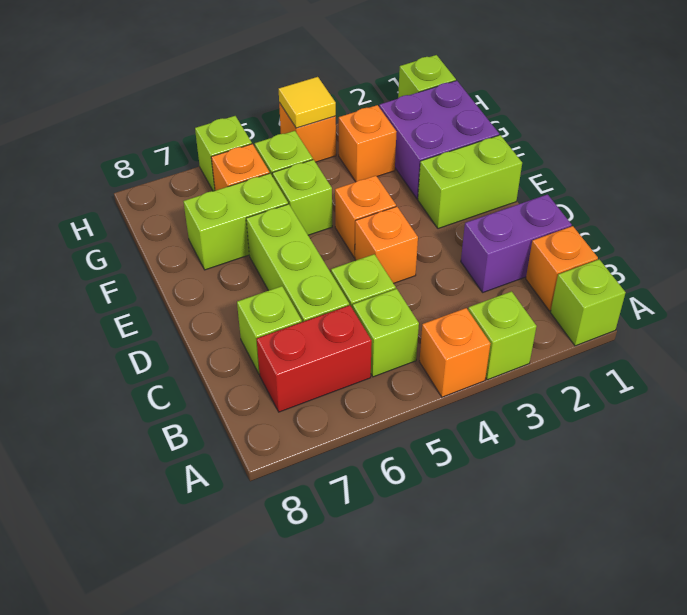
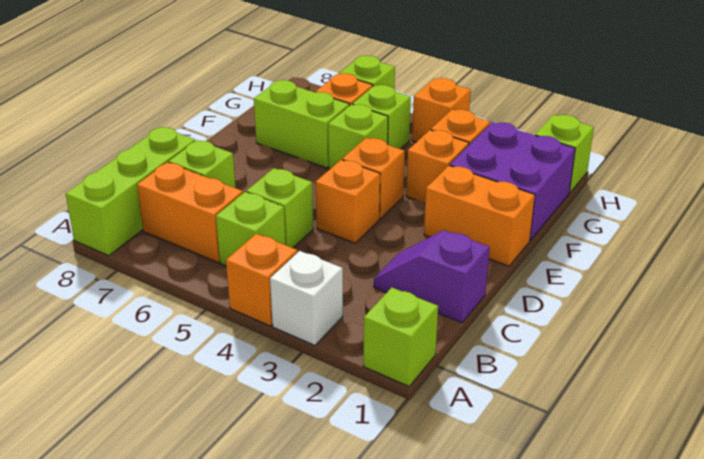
lime brick A3 level 1 -> white brick A3 level 1
orange brick B1 level 1 -> orange brick F3 level 1
red brick B6:B7 level 1 -> orange brick B6:B7 level 1
purple brick C1:C2 level 1 -> purple slope C1:C2 level 1 top 1
lime brick C6:E6 level 1 -> lime brick A8:C8 level 1
lime brick E1:E2 level 1 -> orange brick E1:E2 level 1
yellow tile H4 level 2 -> none

